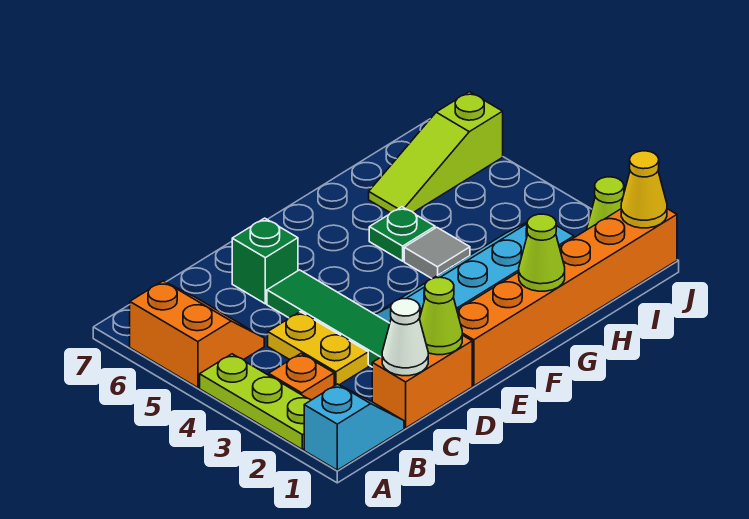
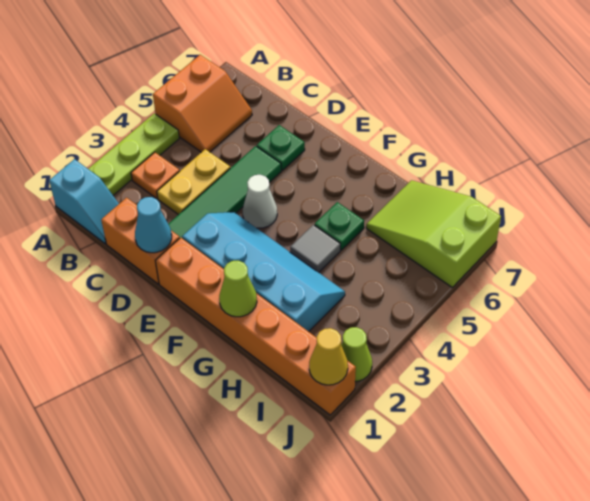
white cone C1 level 2 -> white cone E4 level 1
lime cone D1 level 2 -> cyan cone D1 level 2
green brick D6 level 1 -> green plate D6 level 1
lime slope H6:J6 level 1 top J -> lime slope H6:J7 level 1 top J

